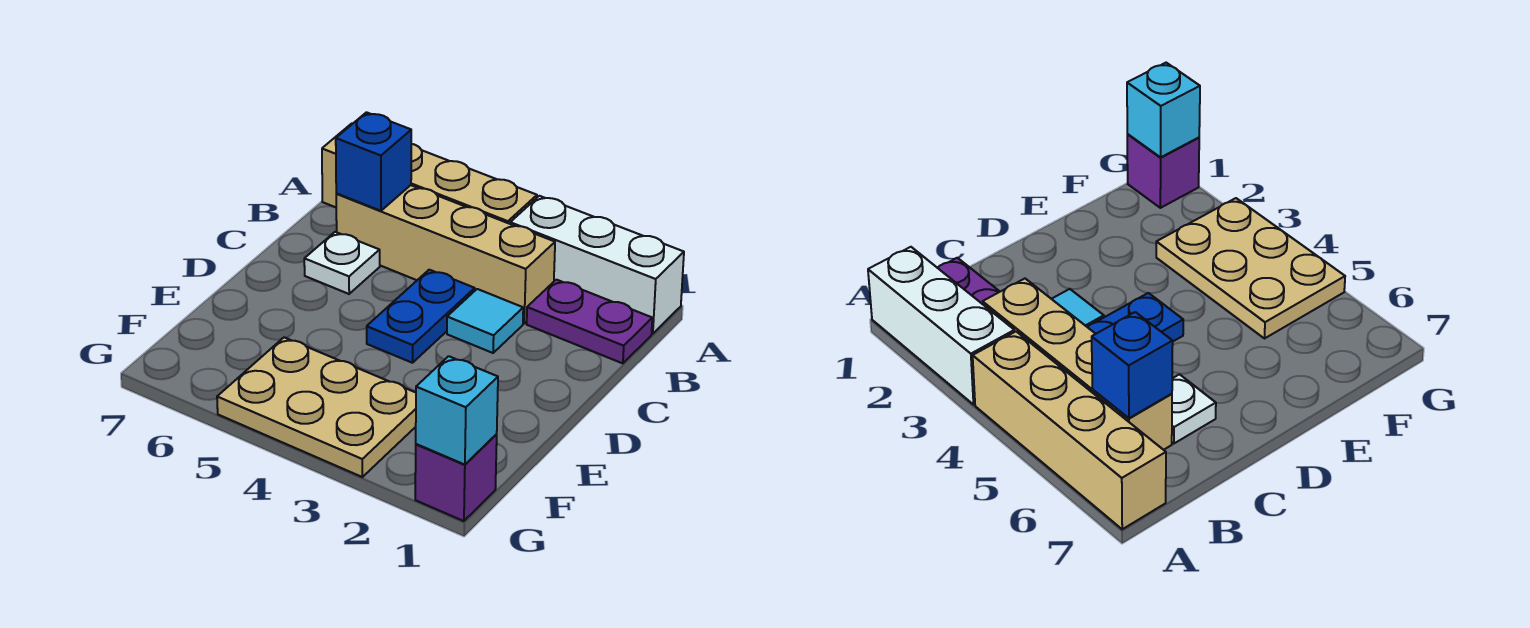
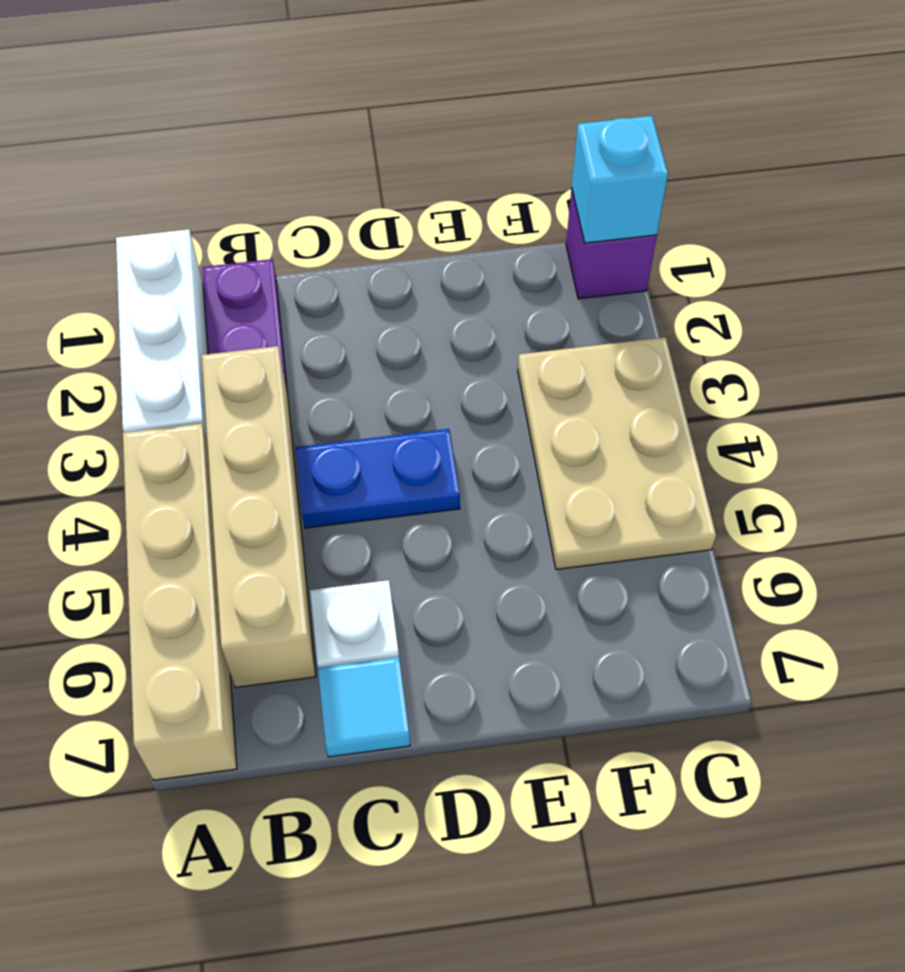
blue brick B6 level 2 -> none
cyan tile C3 level 1 -> cyan tile C7 level 1

